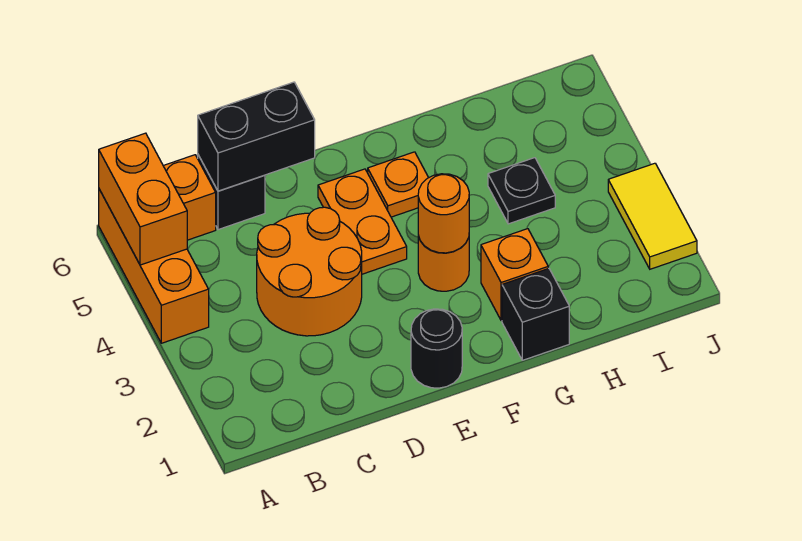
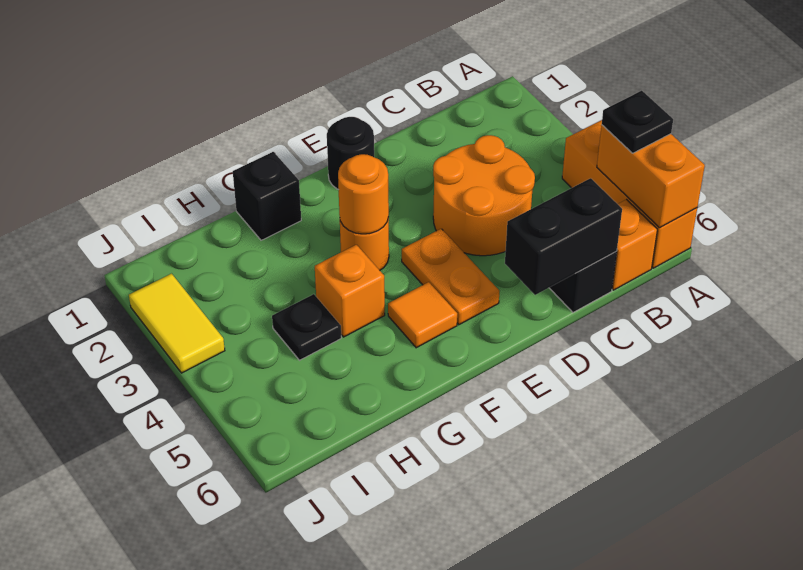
none -> black plate A5 level 3
orange plate F5 level 1 -> orange tile F5 level 1
orange brick G2 level 1 -> orange brick G4 level 1

